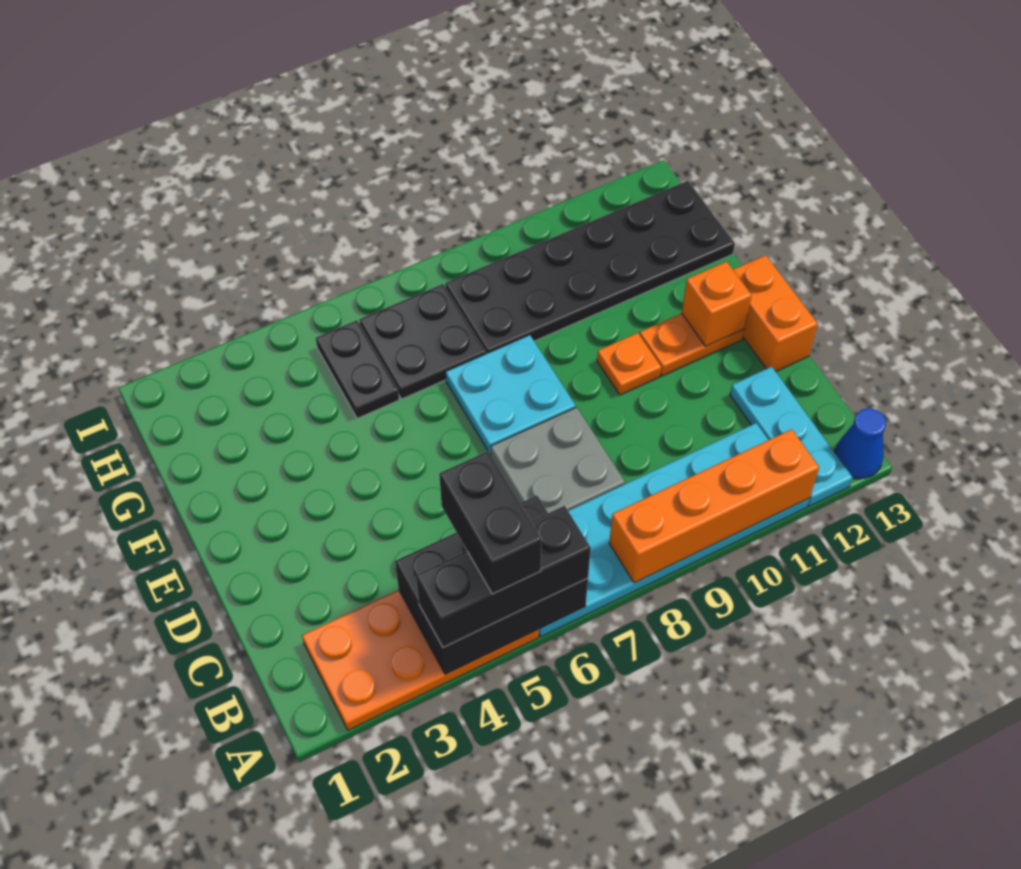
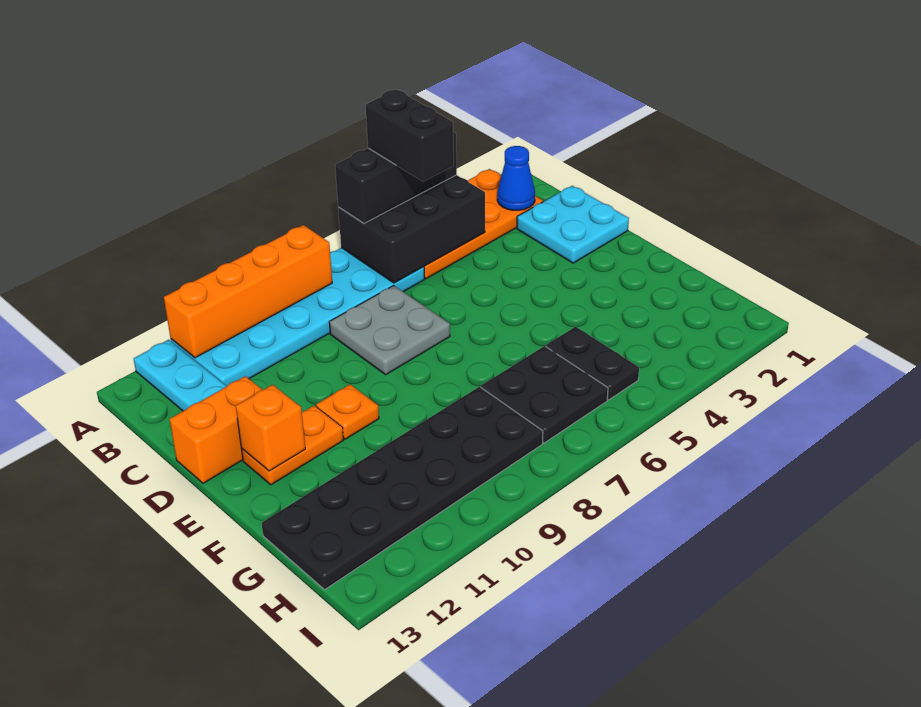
blue cone A13 level 1 -> blue cone B2 level 2
orange brick D13:E13 level 1 -> orange brick D12:D13 level 1
cyan plate E7:F8 level 1 -> cyan plate C1:D2 level 1

